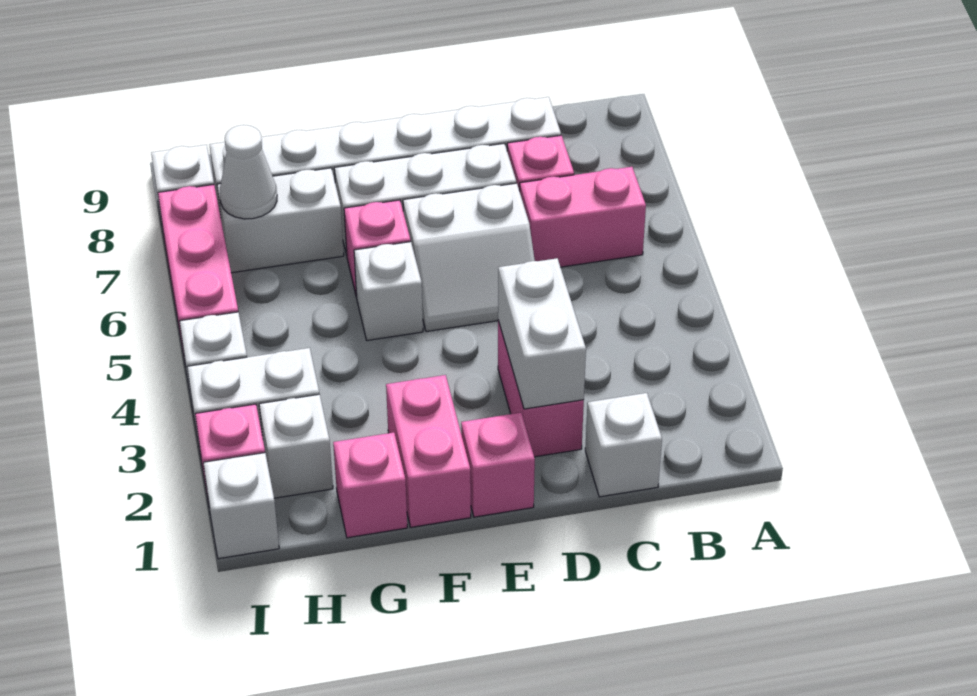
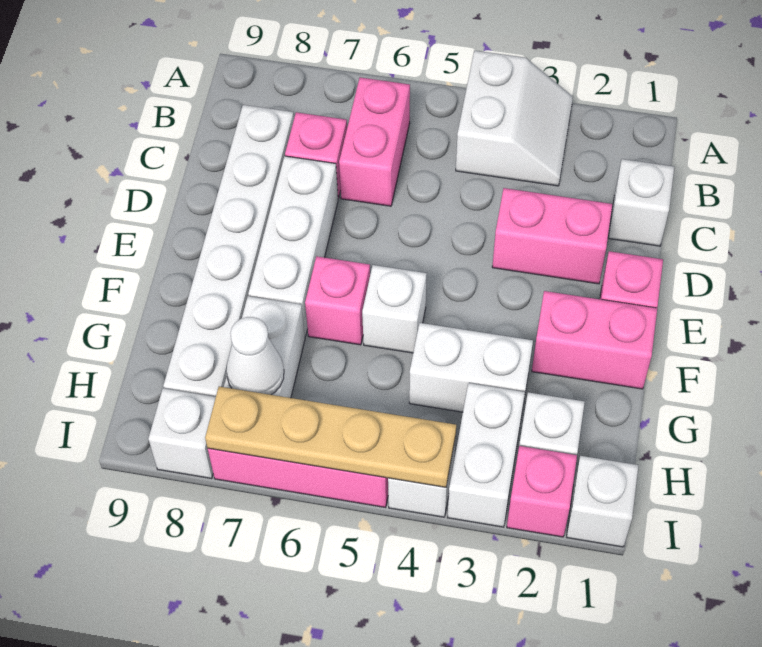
white brick D2:D3 level 2 -> white brick G3:G4 level 1
white slope D5:E6 level 1 top 6 -> white slope A3:B4 level 1 top 4
pink brick G1 level 1 -> none
none -> tan plate I4:I7 level 2

